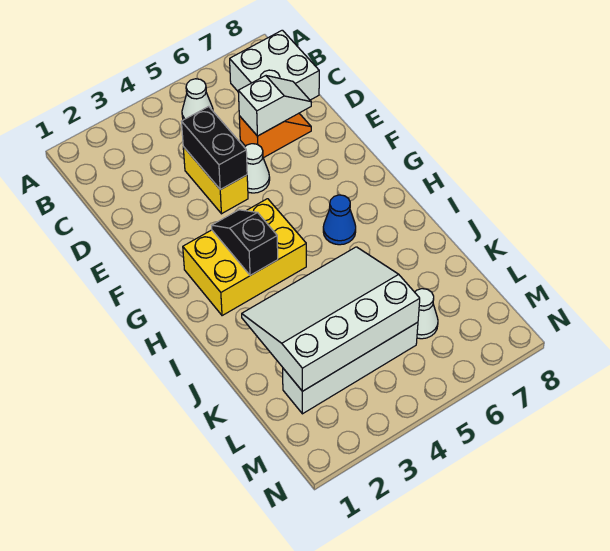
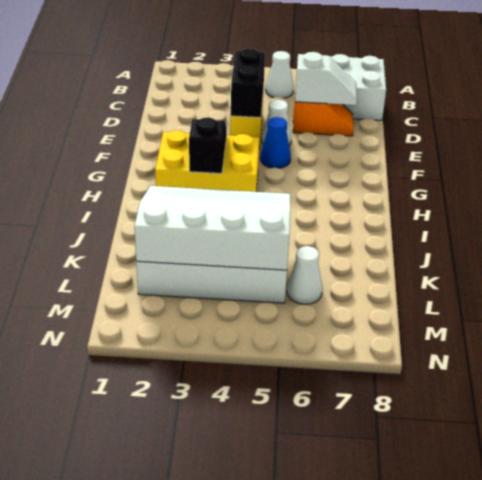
blue cone H6 level 1 -> blue cone F5 level 1

